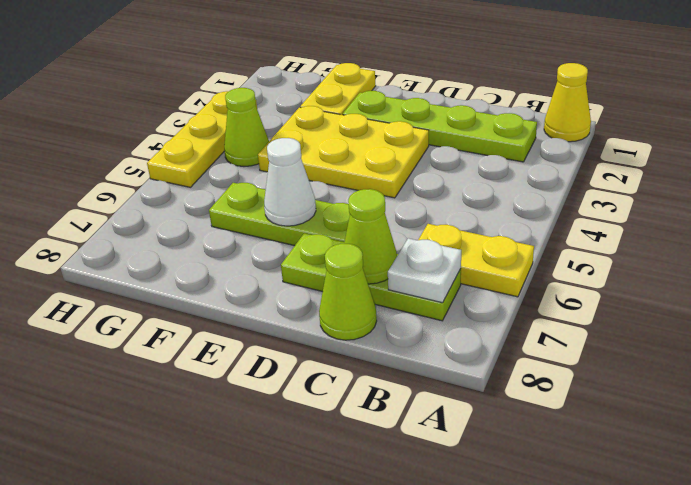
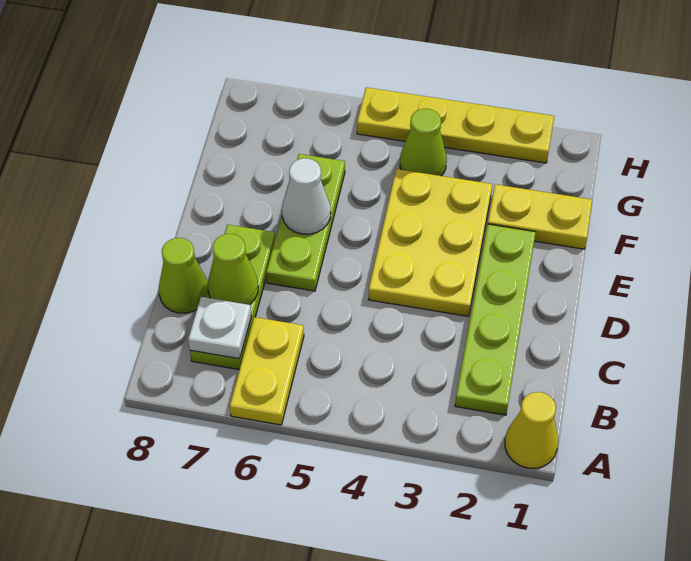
yellow plate H3:H5 level 1 -> yellow plate H2:H5 level 1

